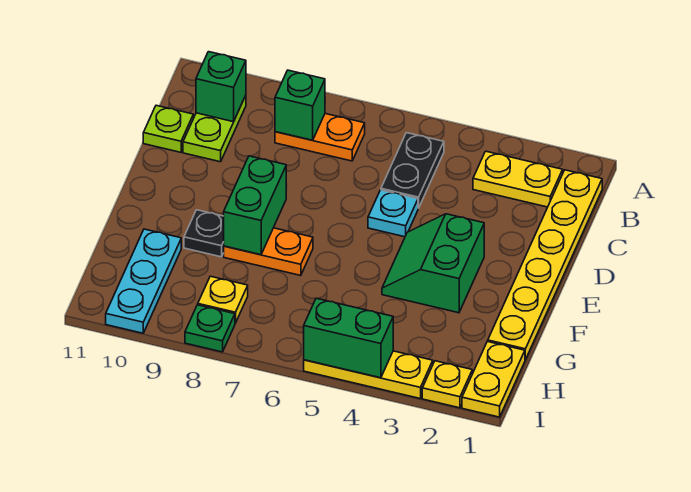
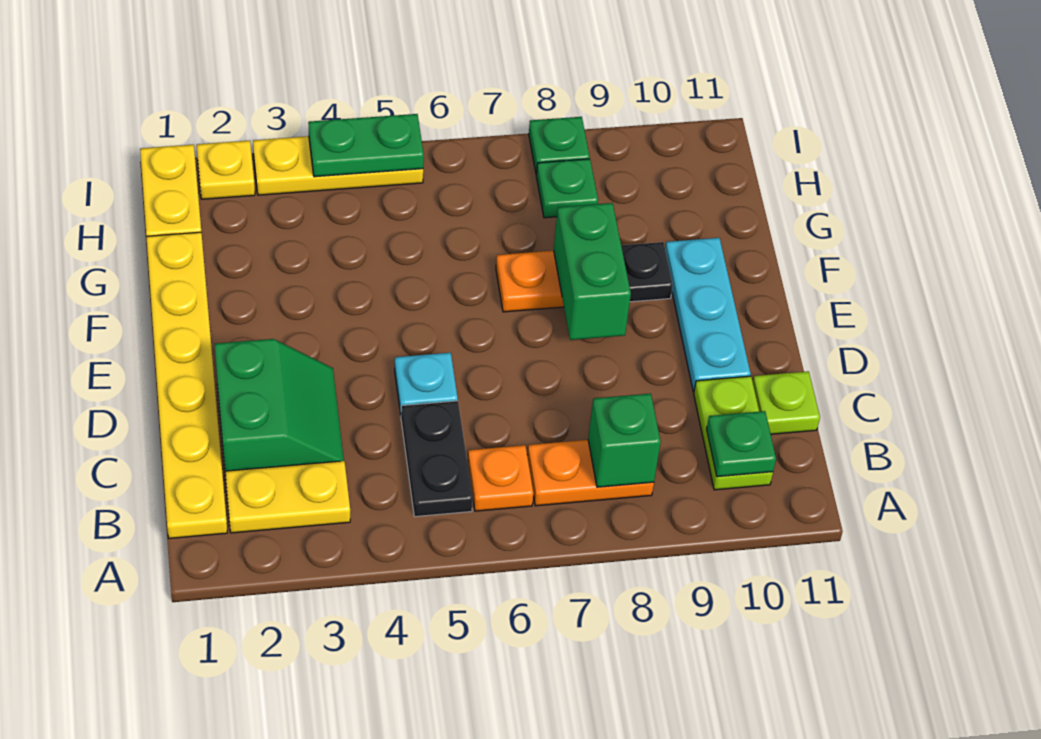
none -> orange plate B6 level 1
green brick B10 level 2 -> green plate B10 level 2
green slope E3:F4 level 1 top 3 -> green slope C2:D3 level 1 top 2
cyan plate G10:I10 level 1 -> cyan plate D10:F10 level 1
yellow plate H8 level 1 -> green plate H8 level 1
green brick I4:I5 level 2 -> green plate I4:I5 level 2

